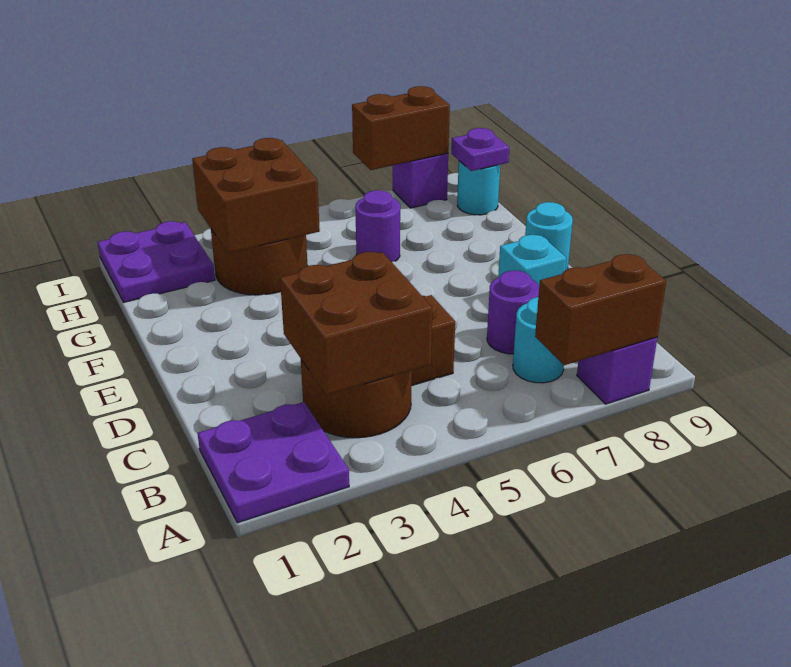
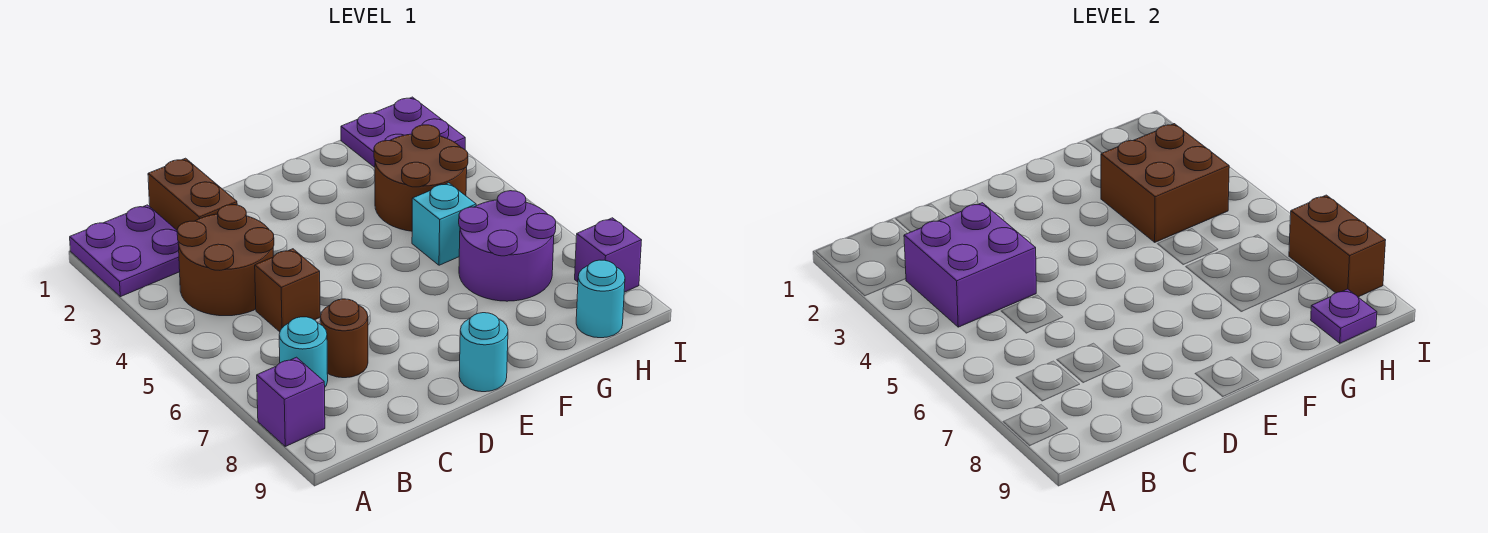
brown brick A7:A8 level 2 -> brown brick C1:C2 level 1
brown brick B3:C4 level 2 -> purple brick B3:C4 level 2
purple round brick C7 level 1 -> brown round brick C7 level 1
cyan brick D8 level 1 -> cyan brick G5 level 1
purple round brick G6 level 1 -> purple round brick G6:H7 level 1

